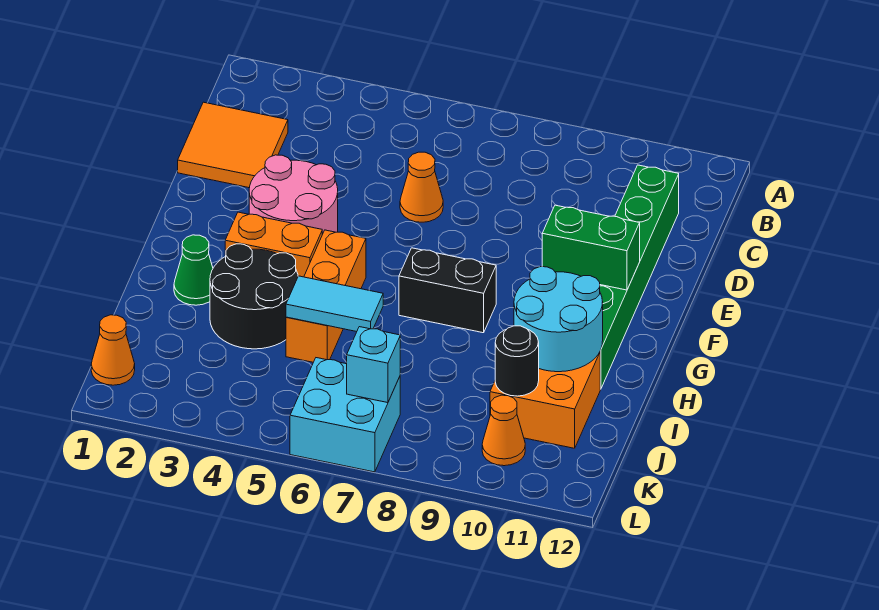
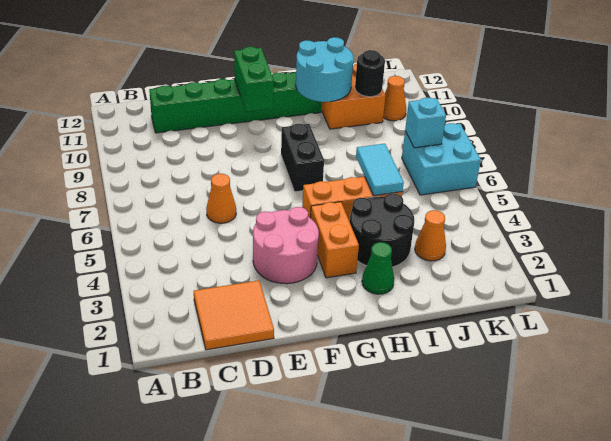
orange cone K1 level 1 -> orange cone J3 level 1

